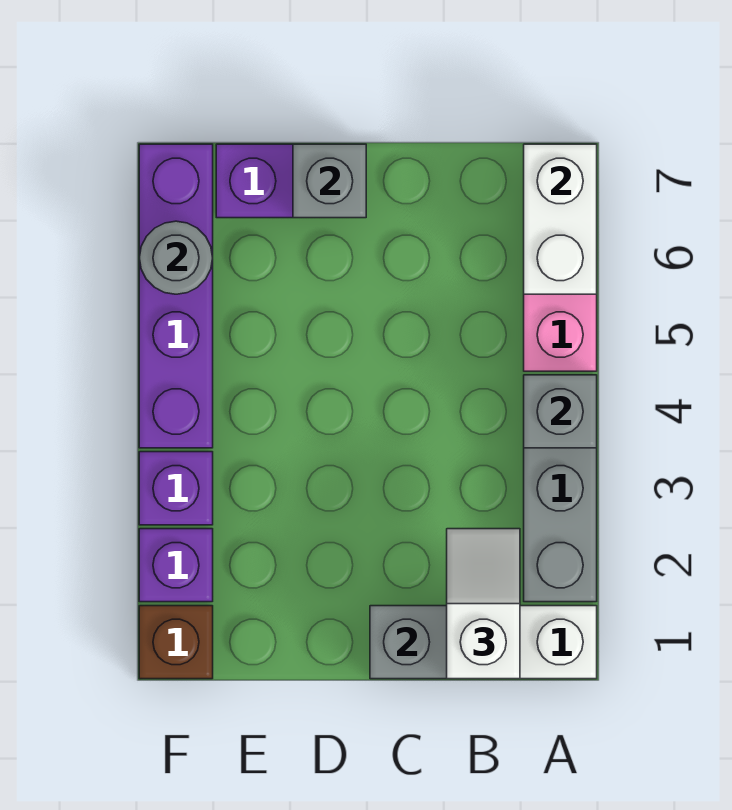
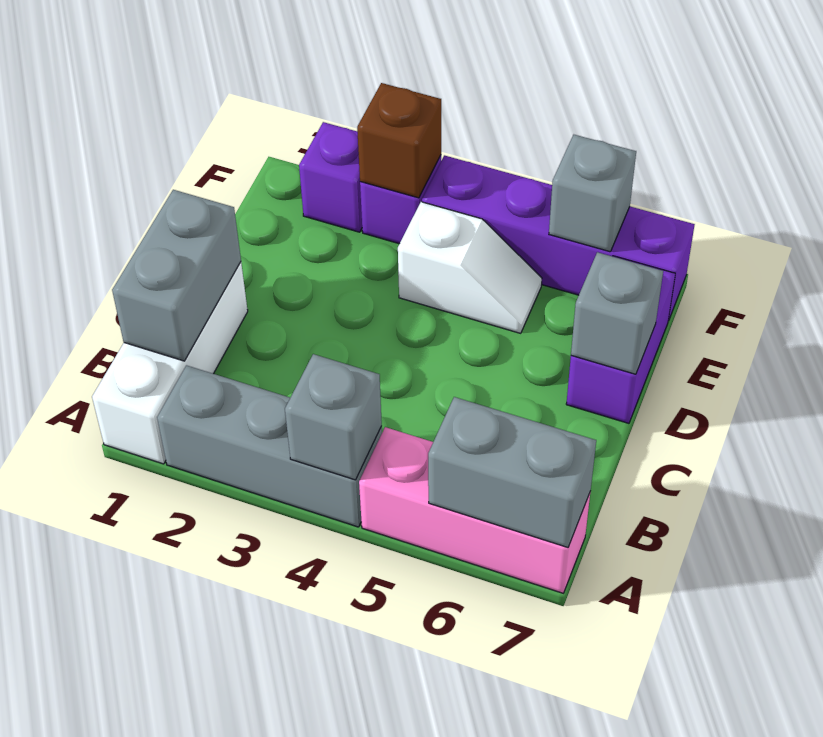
white brick A6:A7 level 2 -> grey brick A6:A7 level 2
white slope B1:B2 level 3 top 1 -> white slope E4:E5 level 1 top 4
brown brick F1 level 1 -> brown brick F3 level 2
grey round brick F6 level 2 -> grey brick F6 level 2

